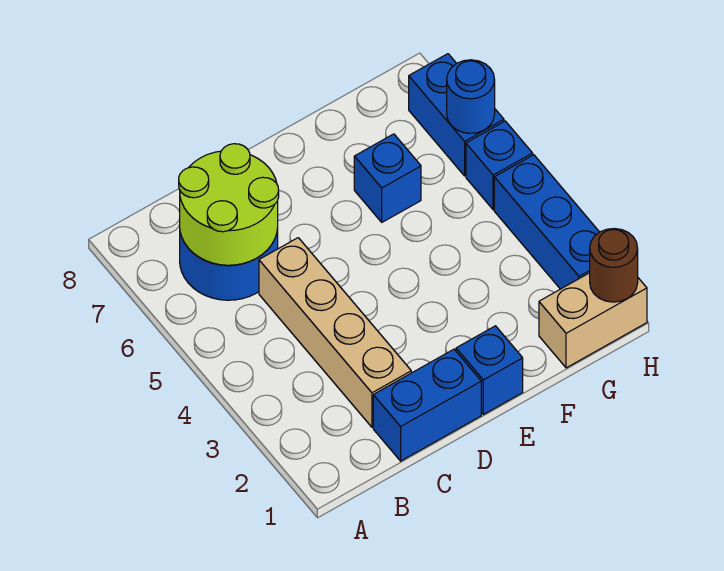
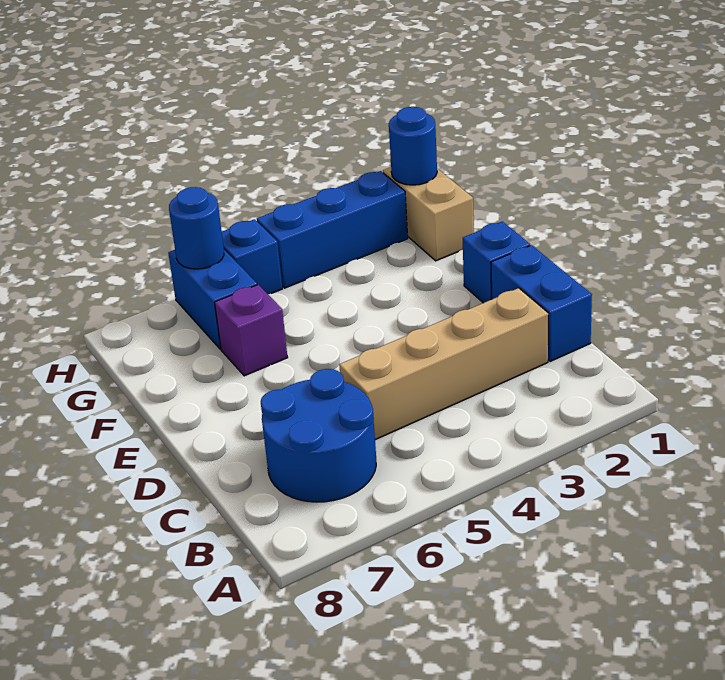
lime round brick B6:C7 level 2 -> none
blue brick F6 level 1 -> purple brick F6 level 1
brown round brick H1 level 2 -> blue round brick H1 level 2
blue brick H6:H7 level 1 -> blue brick G6:H6 level 1

